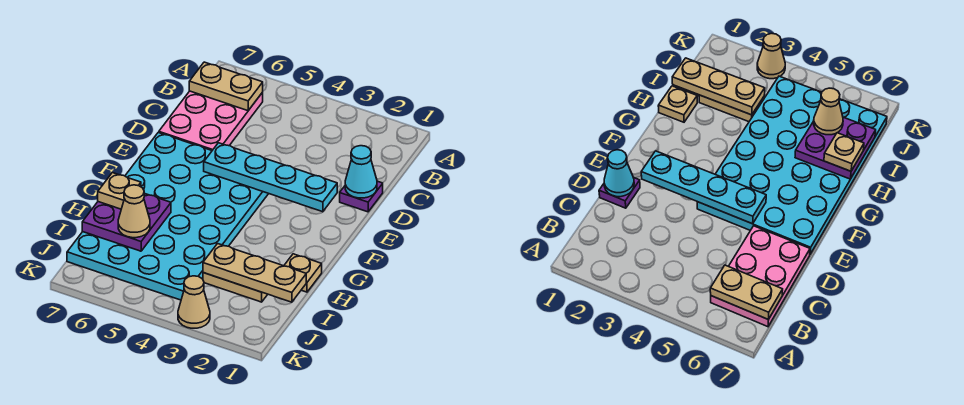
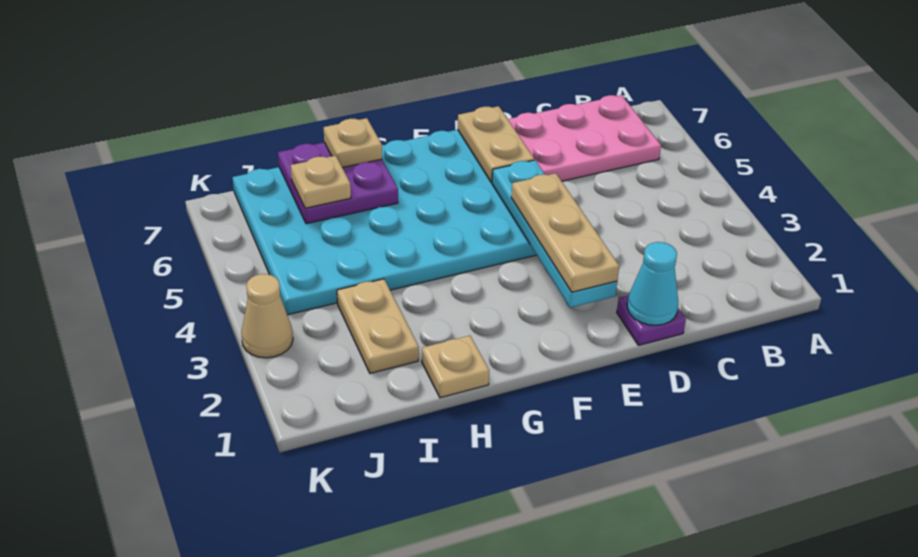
tan plate B6:B7 level 2 -> tan plate E6:E7 level 2
tan plate I1:I3 level 2 -> tan plate E2:E4 level 3
tan cone I6 level 3 -> tan plate I6 level 3

